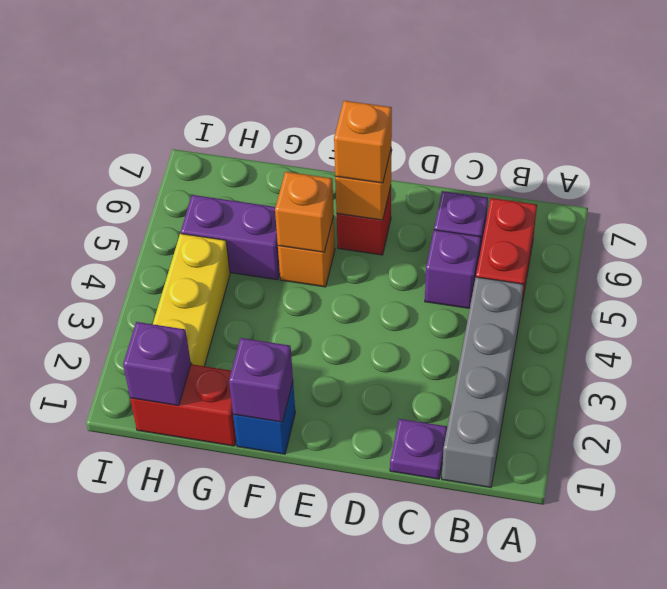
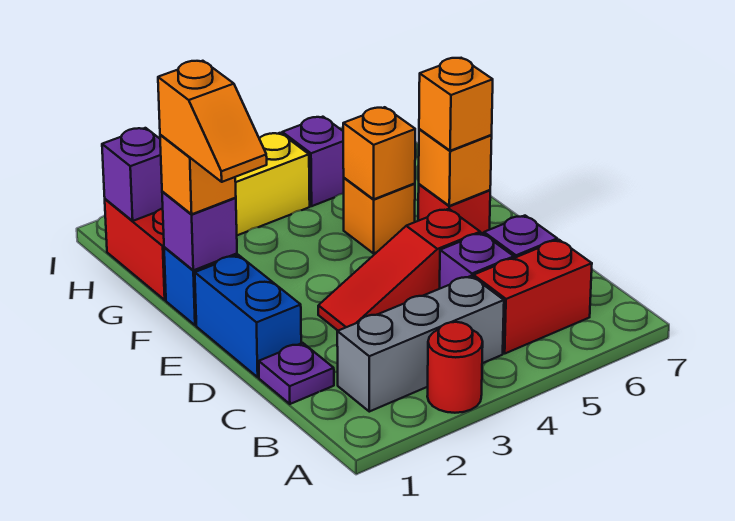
none -> red round brick A3 level 1
grey brick B1:B4 level 1 -> grey brick B2:B4 level 1
none -> blue brick D1:E1 level 1
none -> red slope D3:D5 level 1 top 5
none -> orange slope E1:F1 level 4 top F
none -> orange brick F1 level 3
purple brick G5:H5 level 1 -> purple brick H5 level 1

